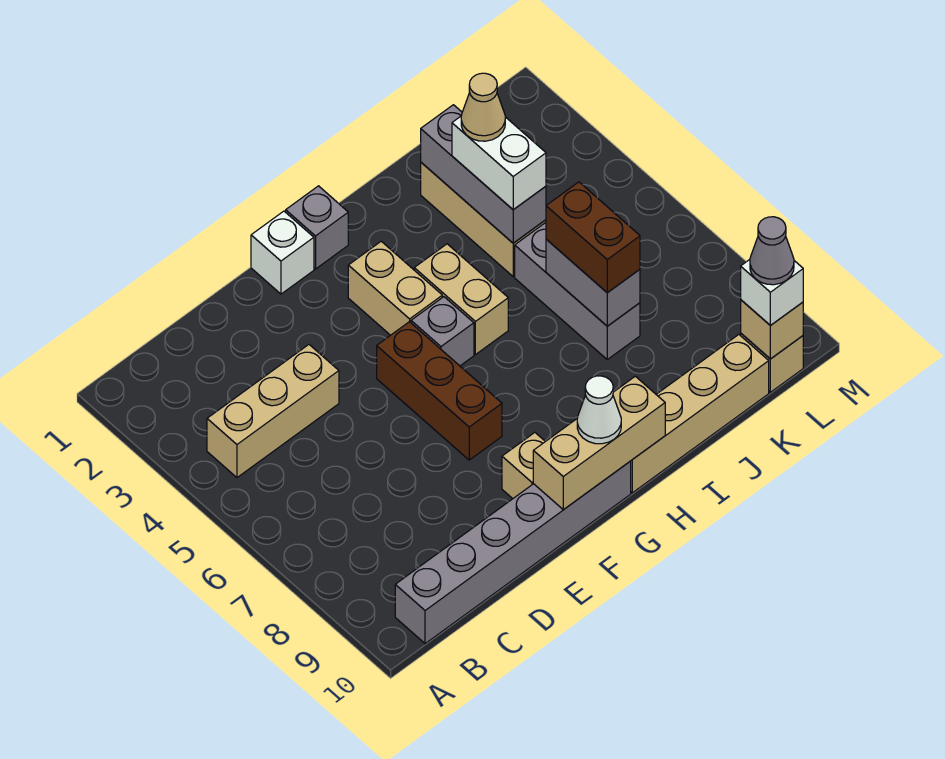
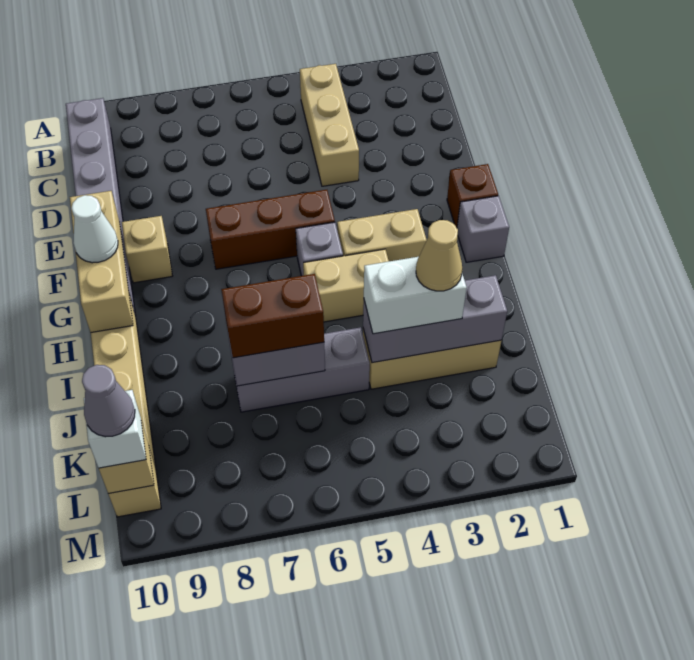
white brick F1 level 1 -> brown brick F1 level 1

